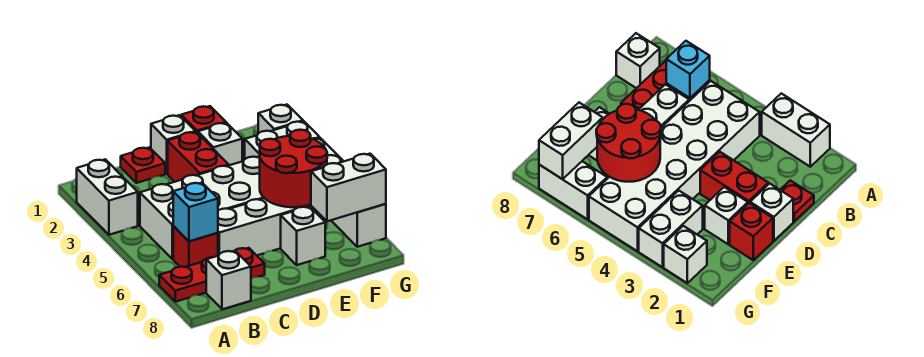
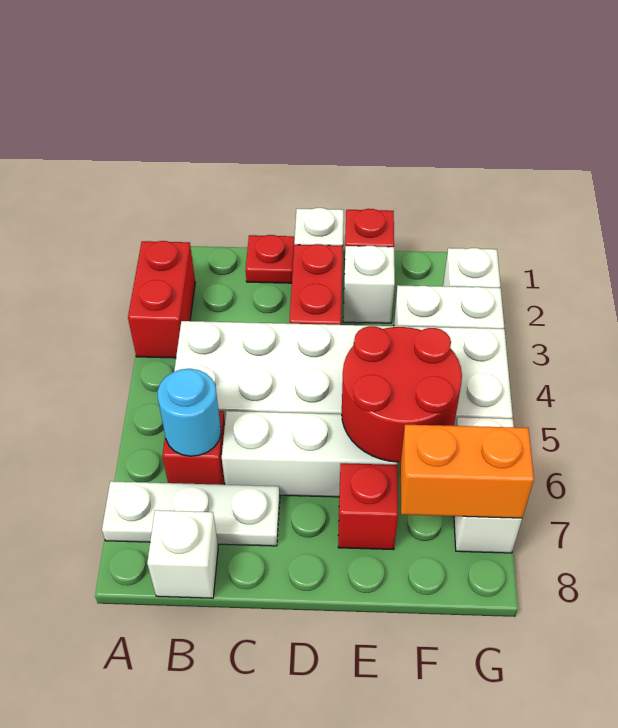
white brick A2:A3 level 1 -> red brick A2:A3 level 1
red plate A7:C7 level 1 -> white plate A7:C7 level 1
cyan brick B6 level 2 -> cyan round brick B6 level 2
white brick E7 level 1 -> red brick E7 level 1
white brick F7:G7 level 2 -> orange brick F7:G7 level 2

